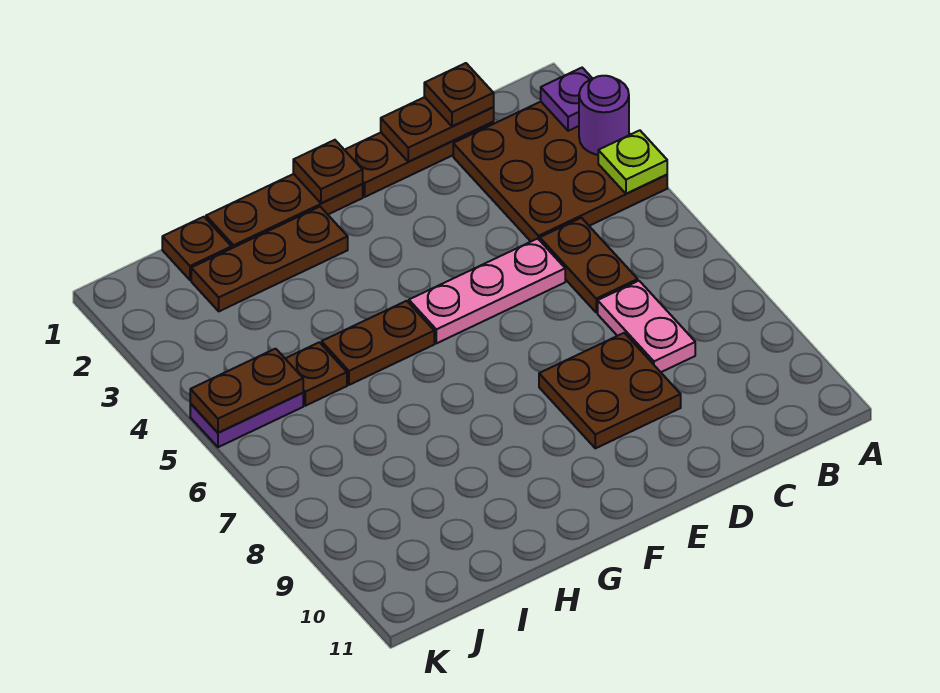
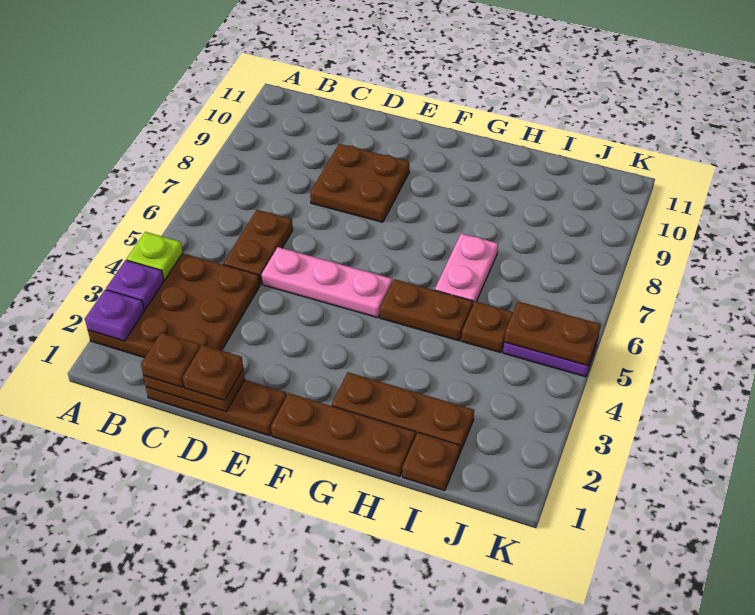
purple round brick A3 level 2 -> purple plate A3 level 2
pink plate C7:C8 level 1 -> pink plate H6:H7 level 1
brown plate F1 level 2 -> brown plate D1 level 3

